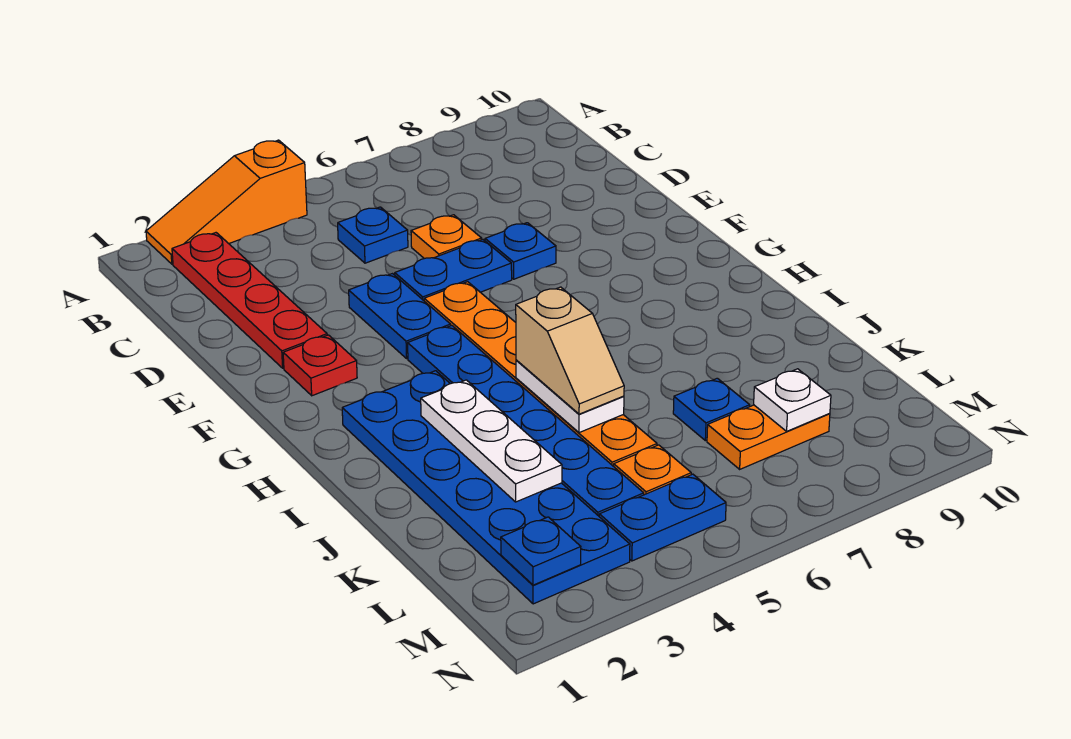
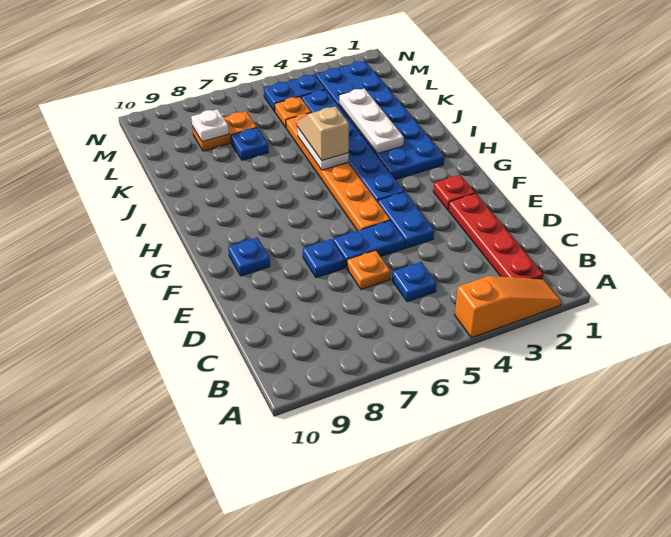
blue plate M2 level 2 -> blue plate F9 level 1

